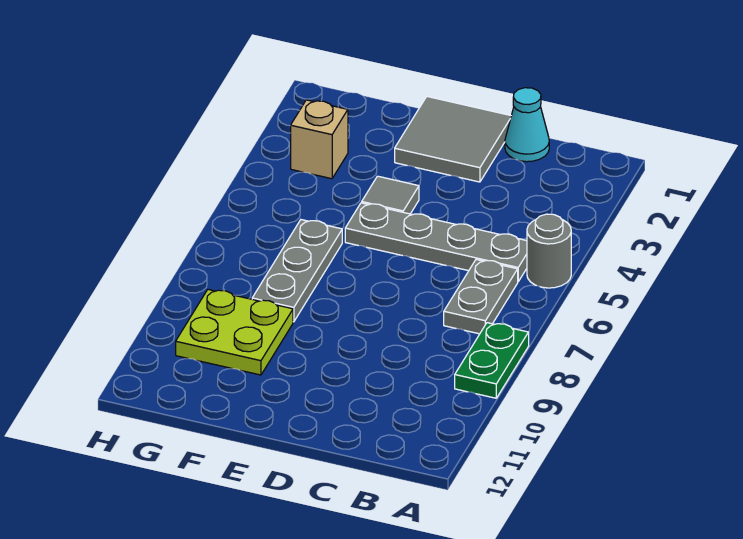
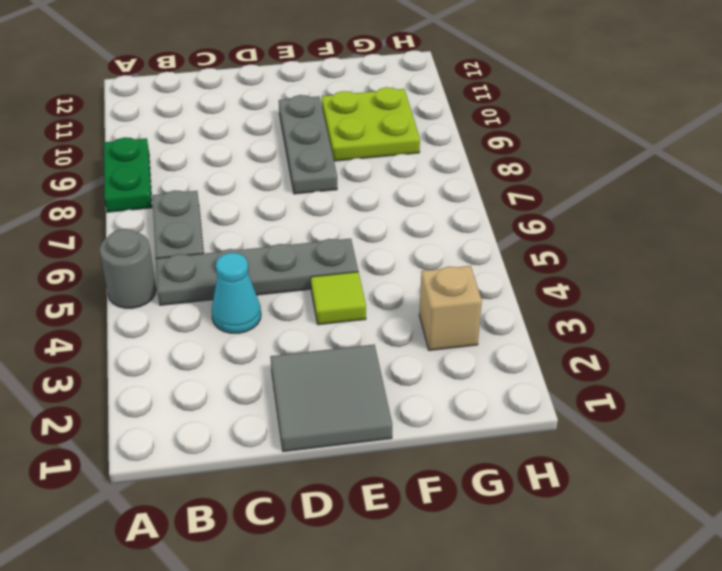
cyan cone C1 level 1 -> cyan cone C4 level 1
grey tile E4 level 1 -> lime tile E4 level 1
grey plate F6:F8 level 1 -> grey plate E8:E10 level 1

